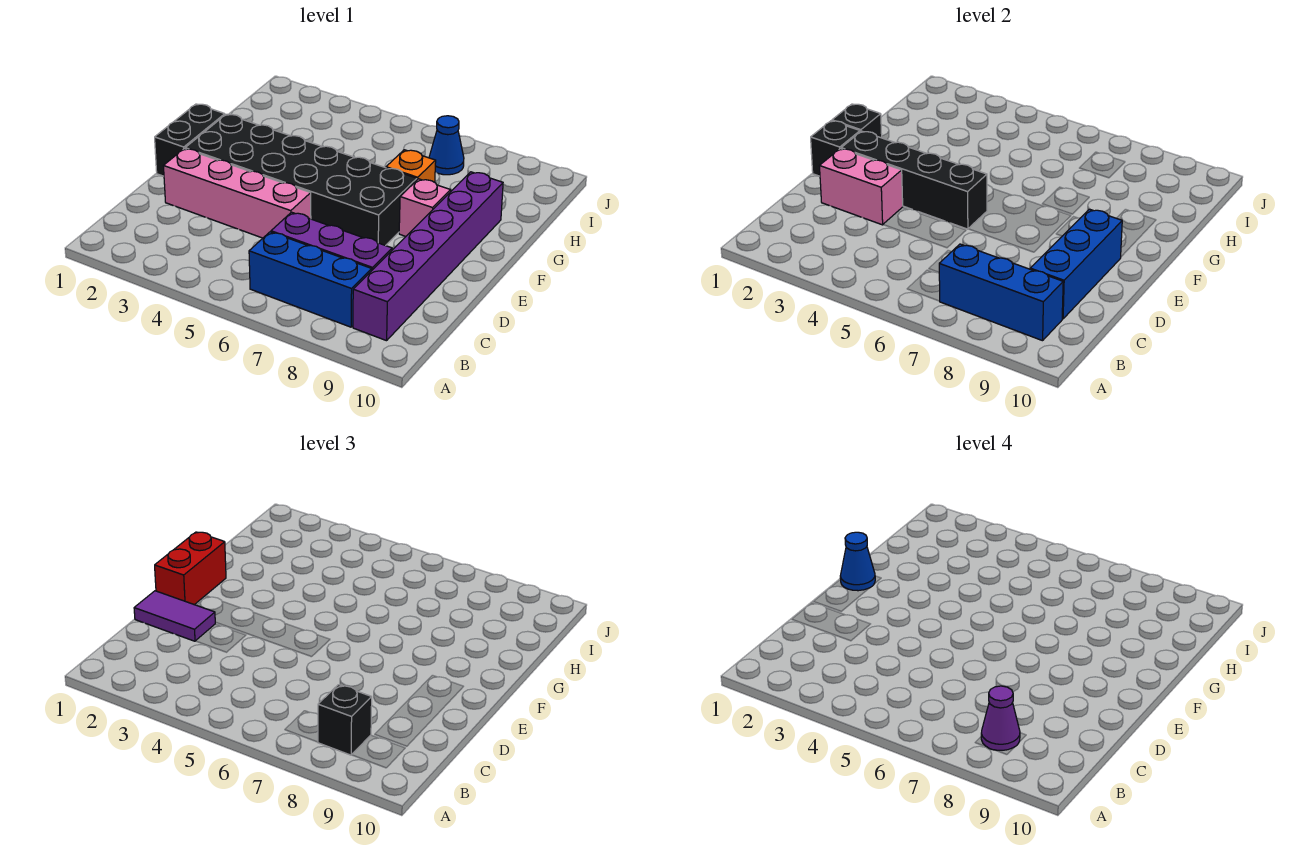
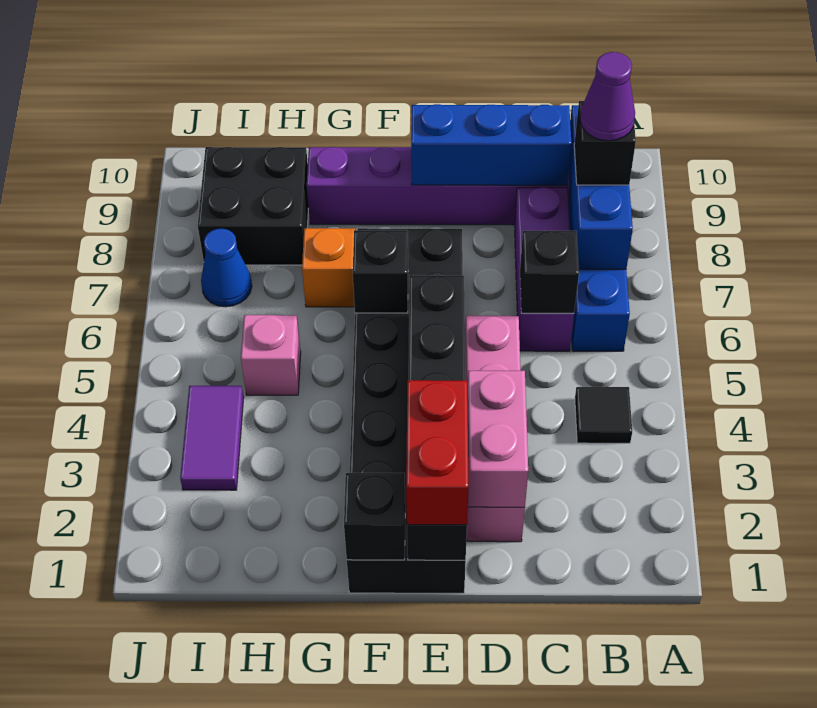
none -> black tile B4 level 1
none -> black brick C6 level 2
purple tile D1:D2 level 3 -> purple tile I3:I4 level 1
red brick E1:F1 level 3 -> red brick E1:E2 level 3
blue cone F1 level 4 -> none
none -> black brick F6 level 2
pink brick F8 level 1 -> pink brick H5 level 1
none -> black brick H8:I9 level 1

